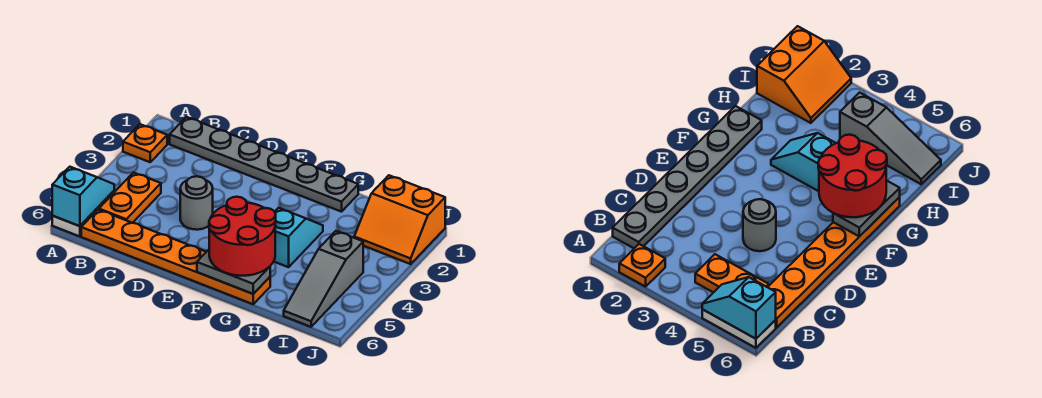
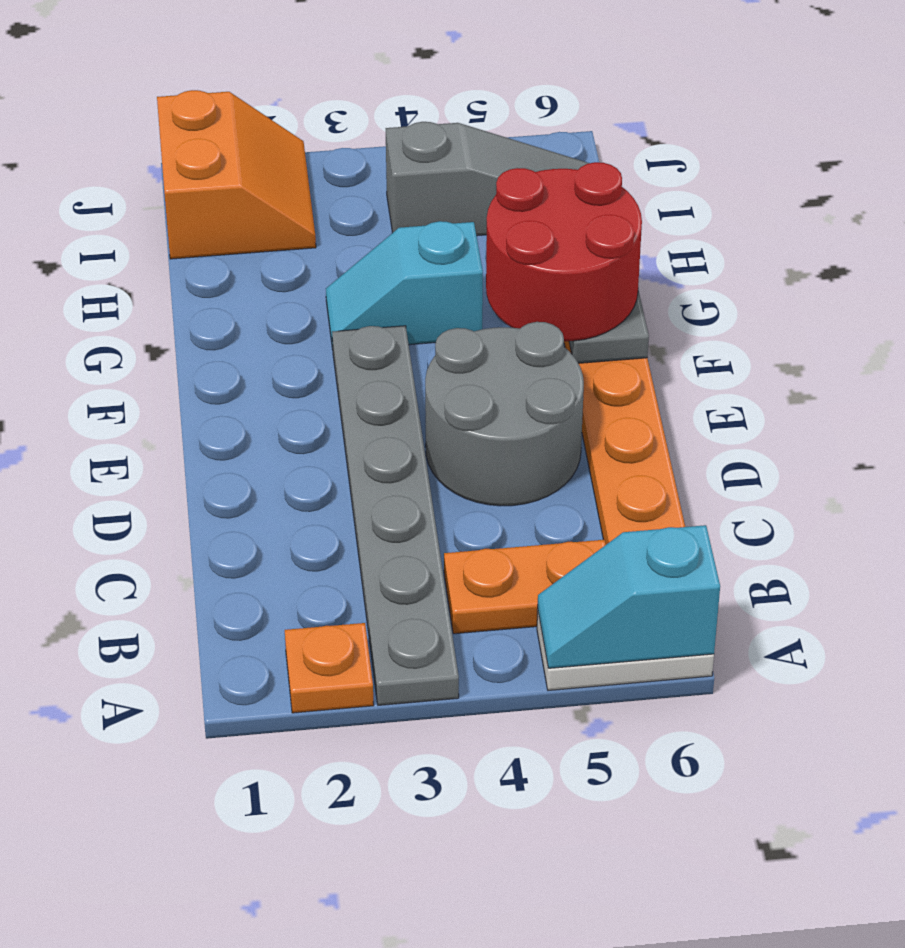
grey plate B1:G1 level 1 -> grey plate A3:F3 level 1
grey round brick D4 level 1 -> grey round brick D4:E5 level 1

